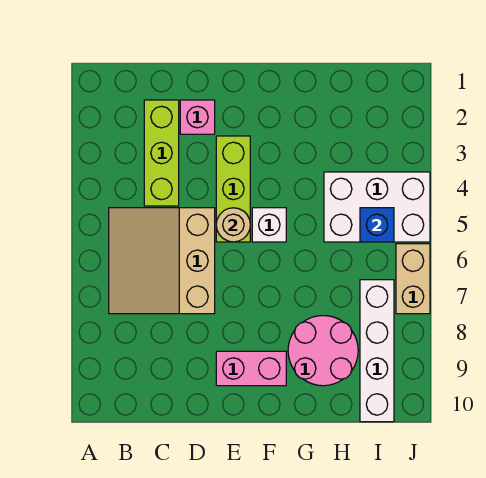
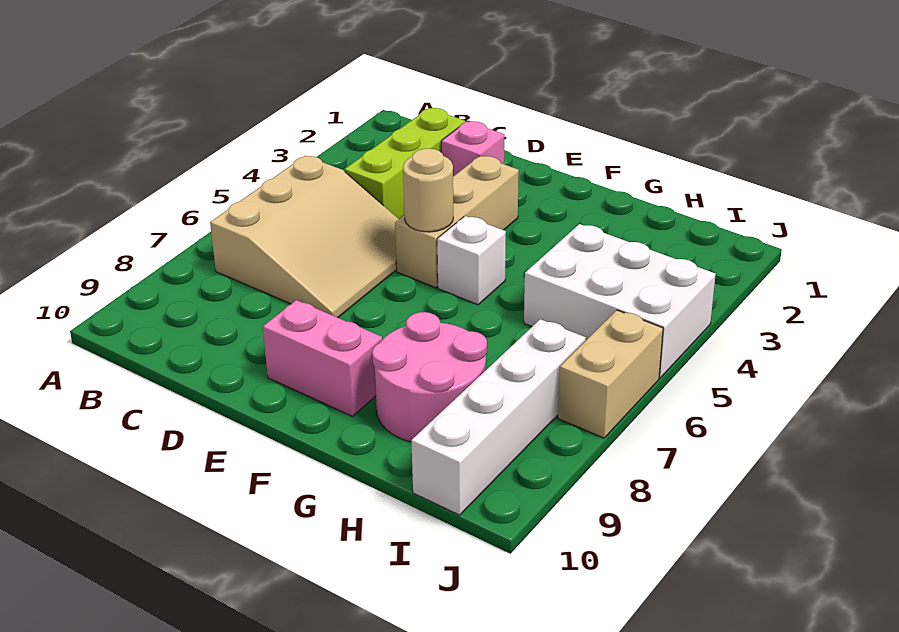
tan slope B5:D7 level 1 top D -> tan slope B5:D7 level 1 top B
lime brick E3:E5 level 1 -> tan brick E3:E5 level 1
blue brick I5 level 2 -> none

